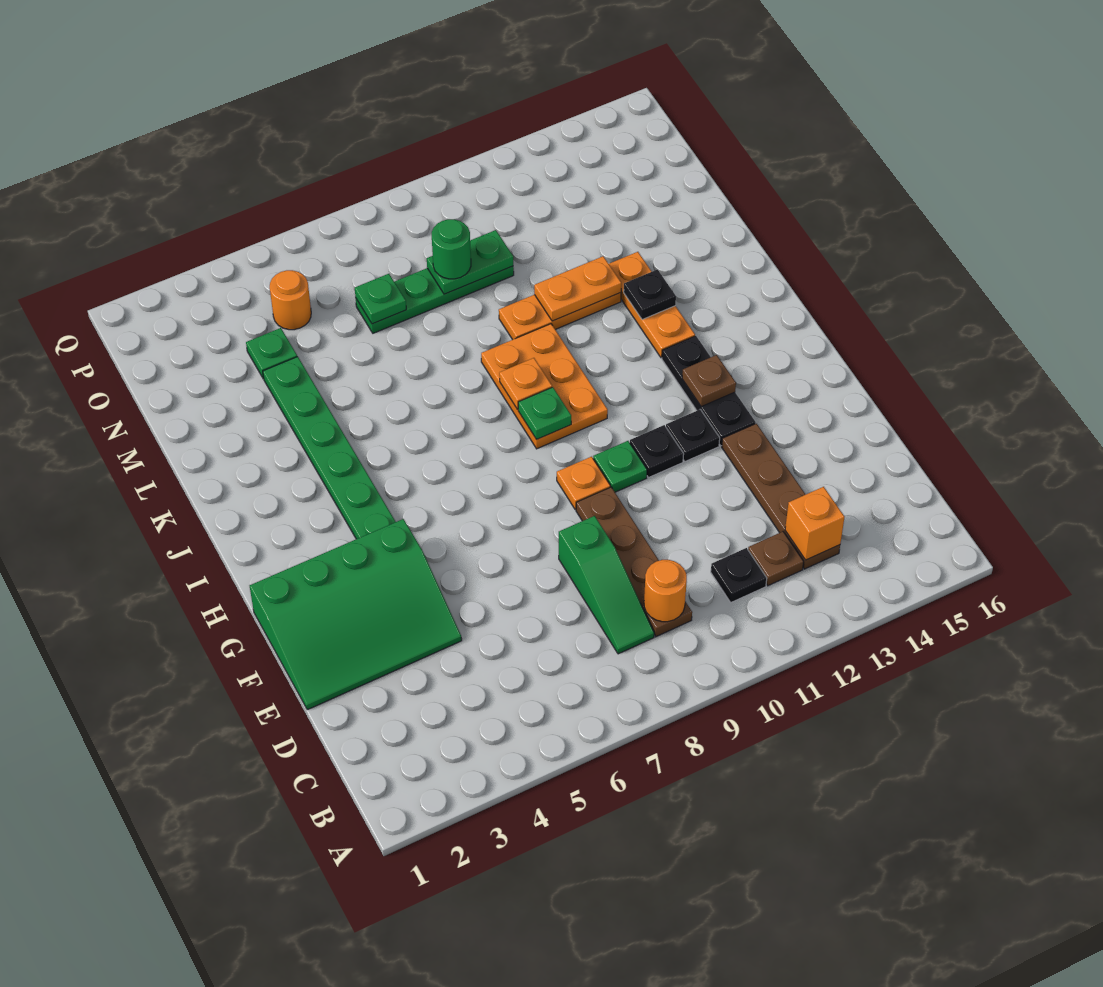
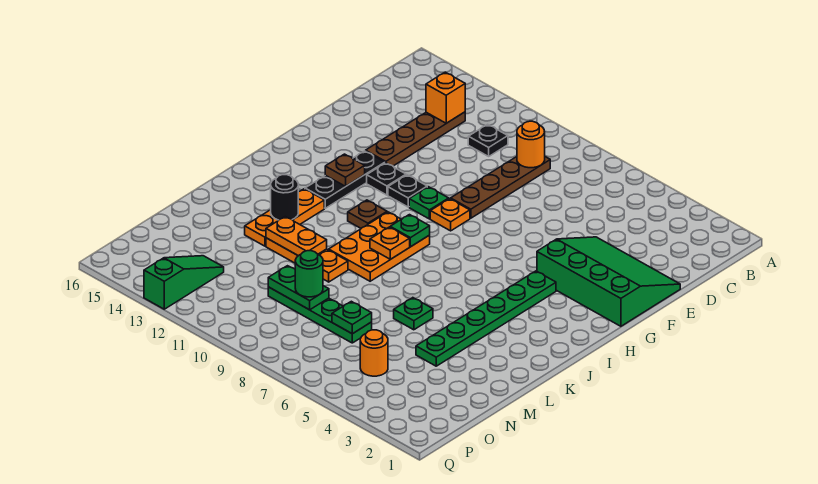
green slope C8:E8 level 1 top E -> green slope O13:Q13 level 1 top Q
brown plate C12 level 1 -> brown plate I11 level 1
black plate K13 level 2 -> black round brick K13 level 2
green plate N4 level 1 -> green plate L6 level 1

